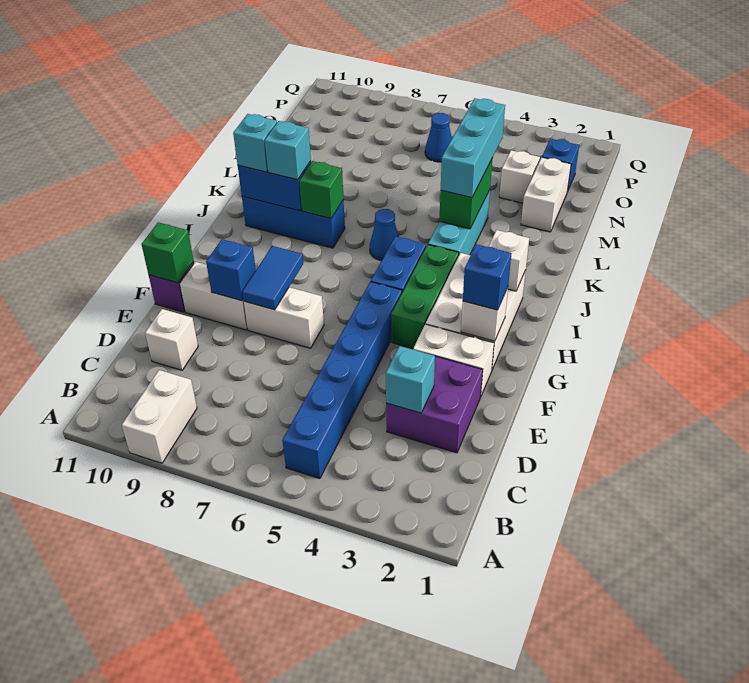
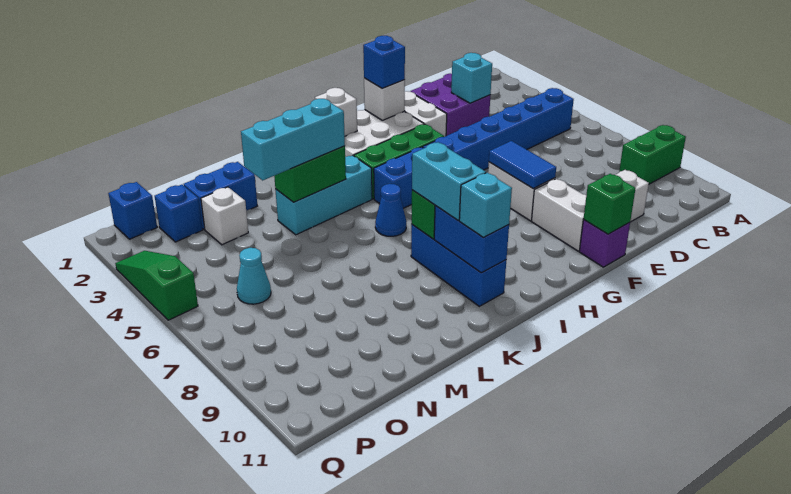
white brick A9:B9 level 1 -> green brick A9:B9 level 1
blue tile F8:G8 level 2 -> blue tile F7:F8 level 2
blue brick F9 level 2 -> blue brick P1 level 1
cyan brick J9 level 3 -> cyan brick J8:J9 level 3
white brick M2:N2 level 1 -> blue brick M2:N2 level 1
blue cone O6 level 1 -> cyan cone O6 level 1
none -> green slope Q3:Q5 level 1 top 5

